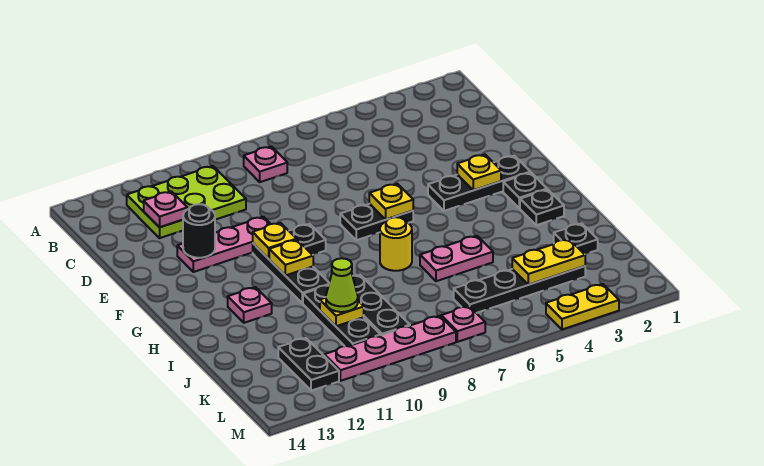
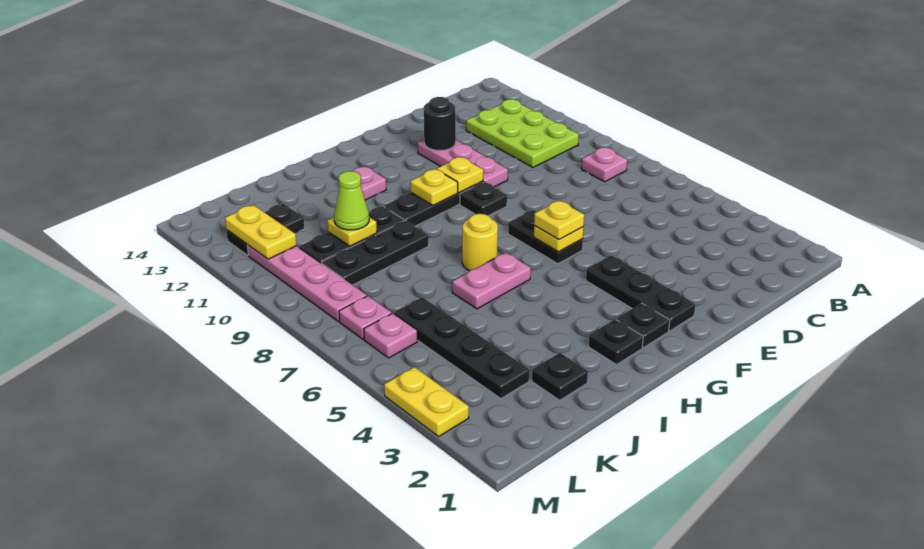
pink plate C12 level 2 -> pink plate L6 level 1
yellow plate F3 level 2 -> yellow plate F6 level 3
pink plate I5:I6 level 1 -> pink plate H6:I6 level 1
yellow plate K3:K4 level 2 -> yellow plate L11:L12 level 2

